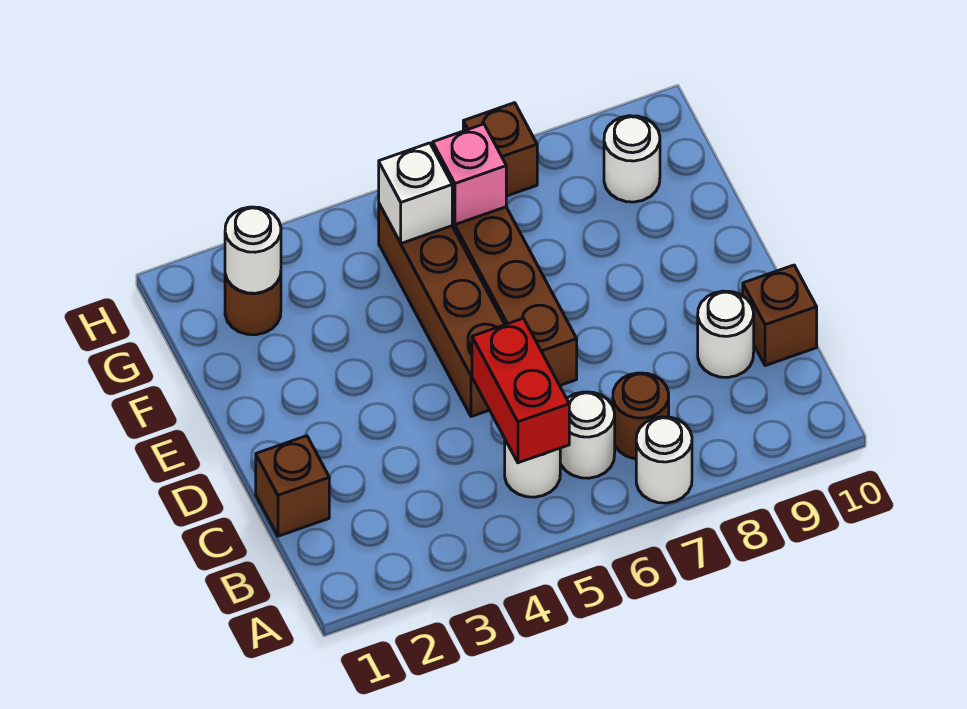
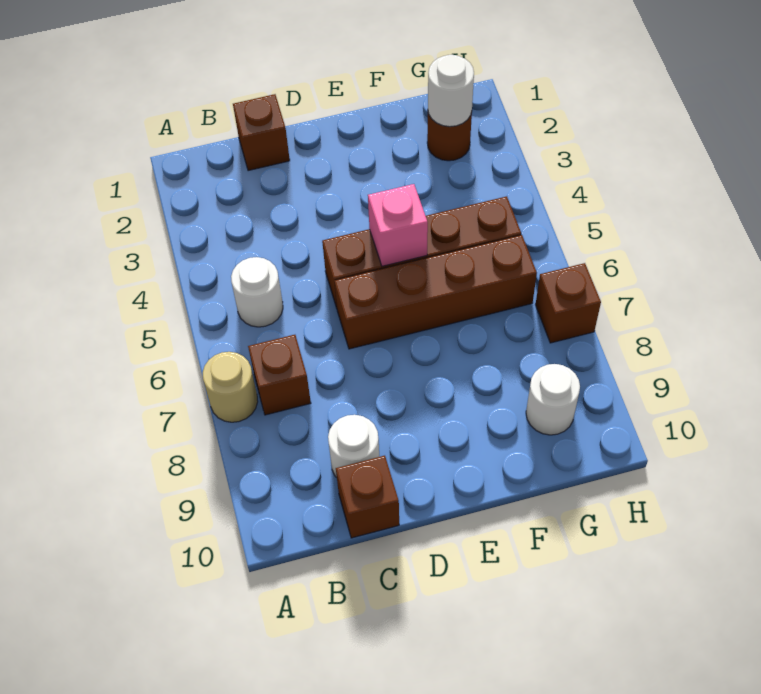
white round brick A7 level 1 -> tan round brick A7 level 1
red brick B5:C5 level 2 -> none
white round brick B6 level 1 -> none
brown round brick B7 level 1 -> brown brick B7 level 1
white brick G5 level 2 -> none
pink brick G6 level 2 -> pink brick E5 level 2

